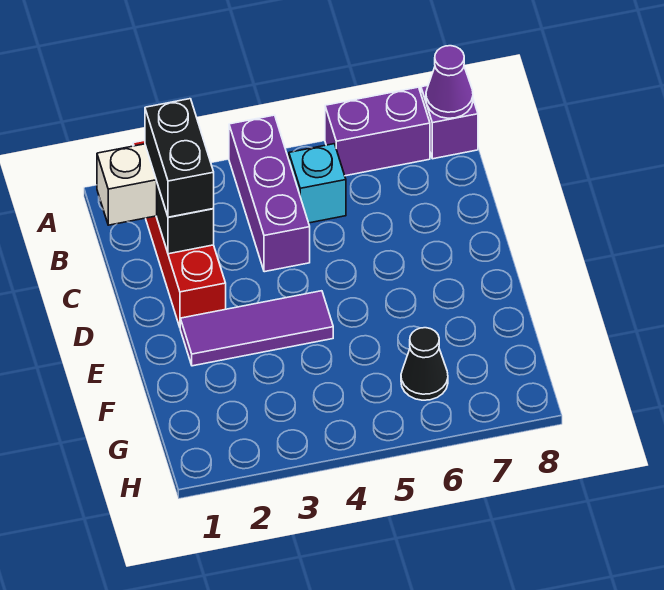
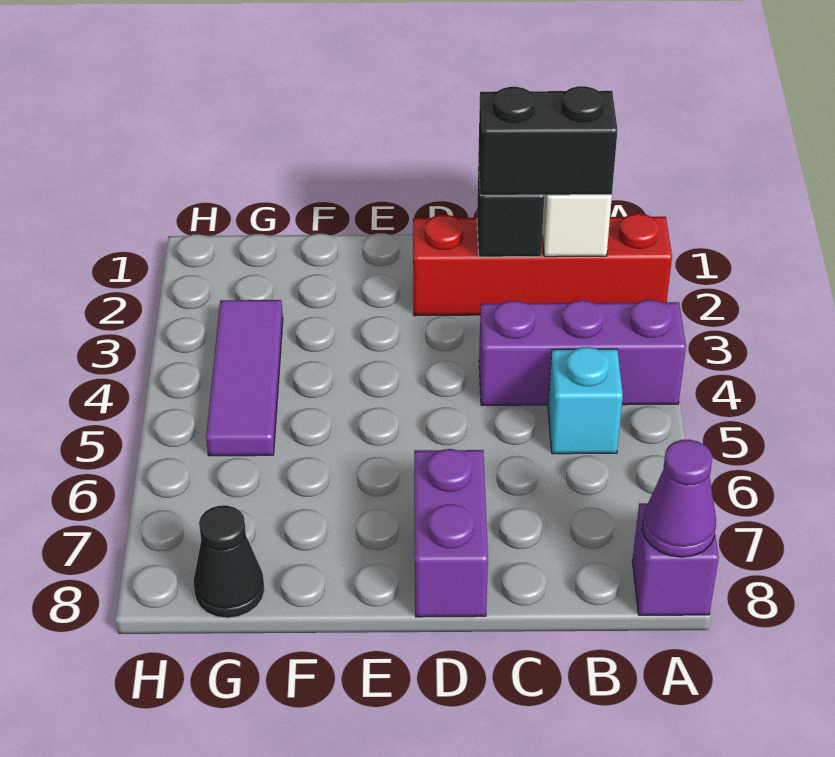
purple brick A6:A7 level 1 -> purple brick D7:D8 level 1
purple tile E2:E4 level 1 -> purple tile G3:G5 level 1
black cone G6 level 1 -> black cone G8 level 1

